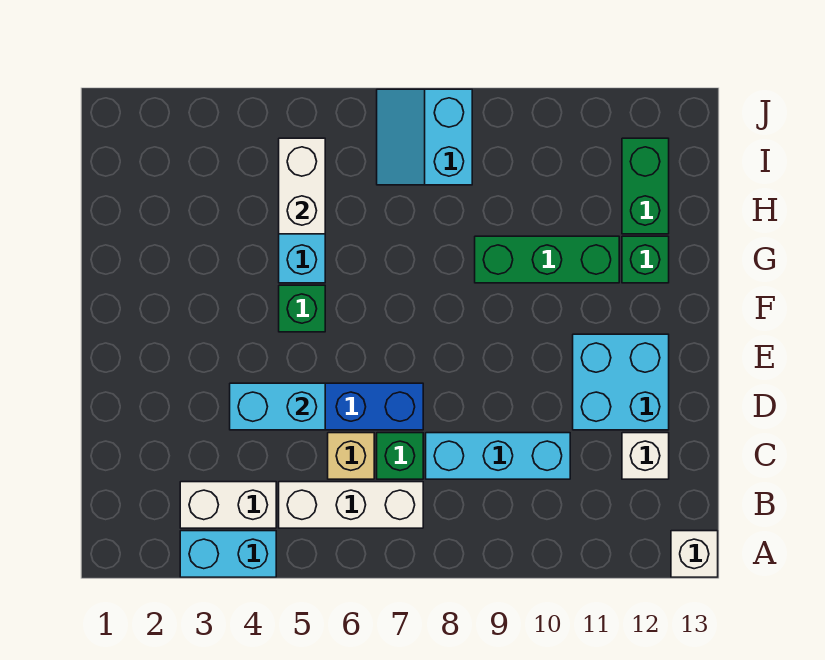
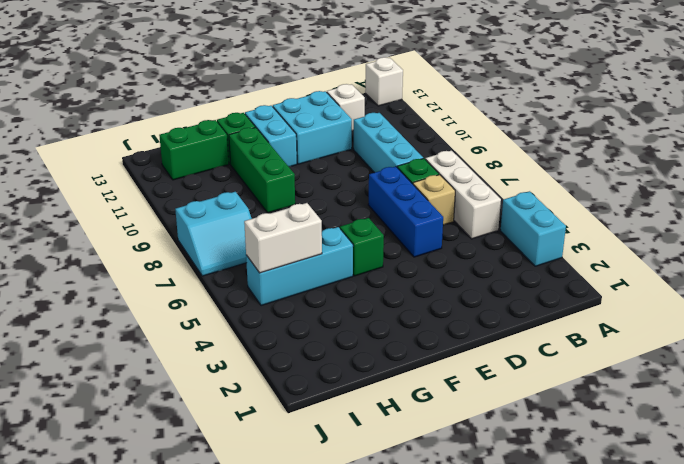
white brick B3:B4 level 1 -> none
cyan brick D4:D5 level 2 -> cyan brick F11:F12 level 1

